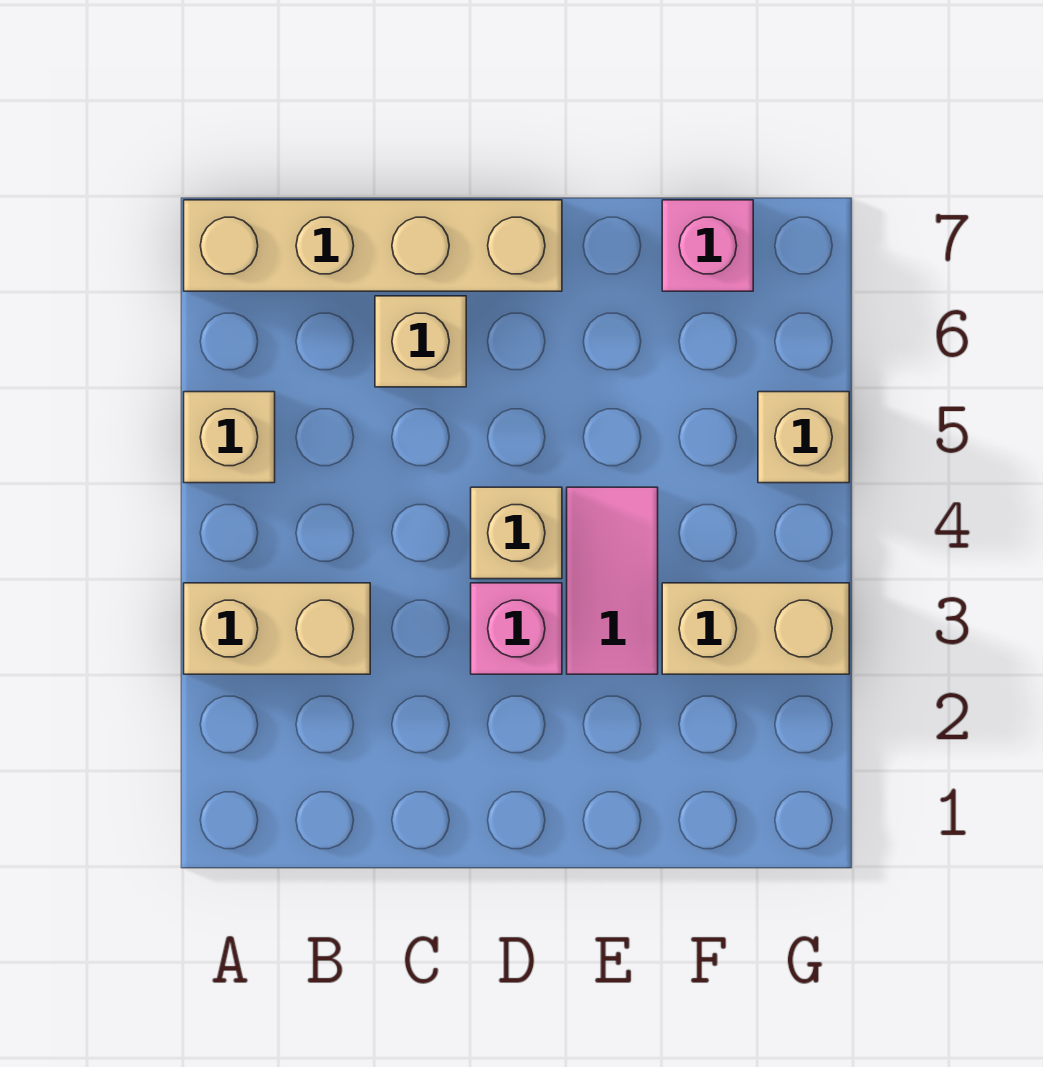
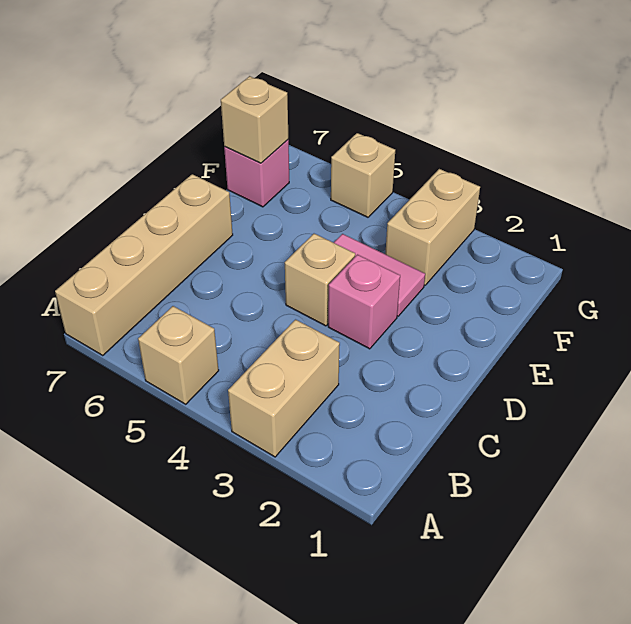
tan brick C6 level 1 -> tan brick F7 level 2

